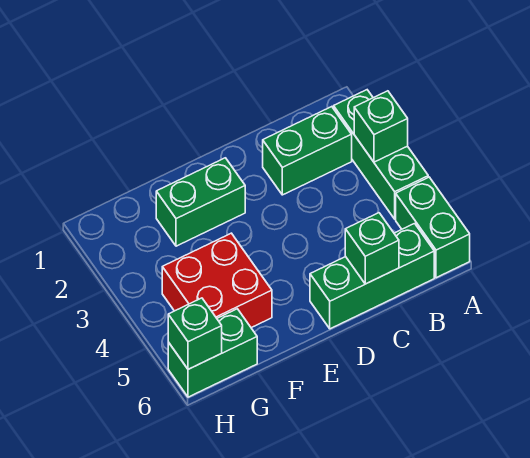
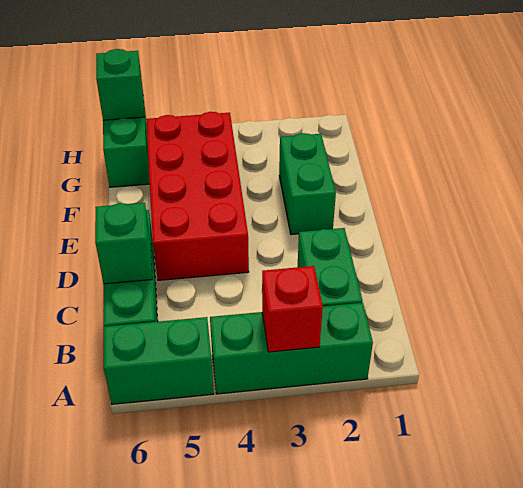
green brick A3 level 2 -> red brick A3 level 2
red brick F4:G5 level 1 -> red brick D4:G5 level 1

